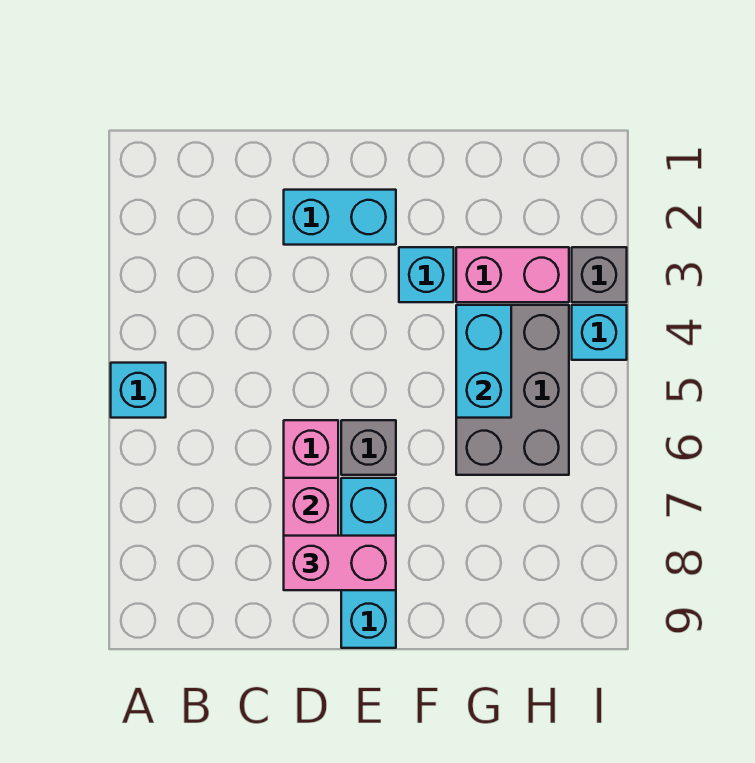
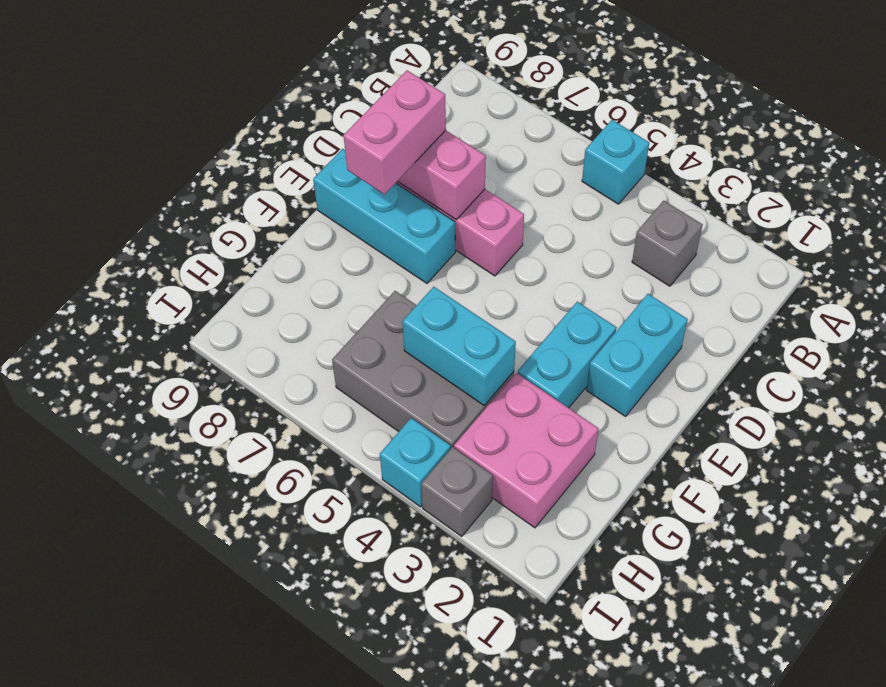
grey brick E6 level 1 -> grey brick B3 level 1
cyan brick F3 level 1 -> cyan brick E3:F3 level 1
pink brick G3:H3 level 1 -> pink brick G2:H3 level 1

